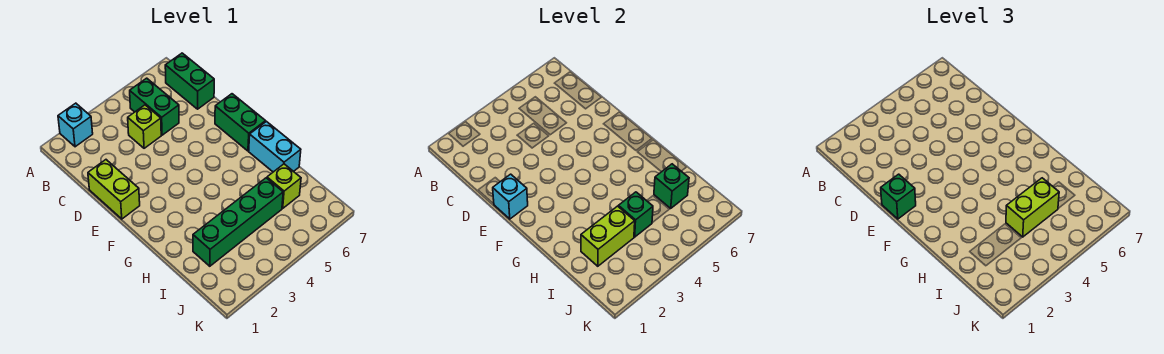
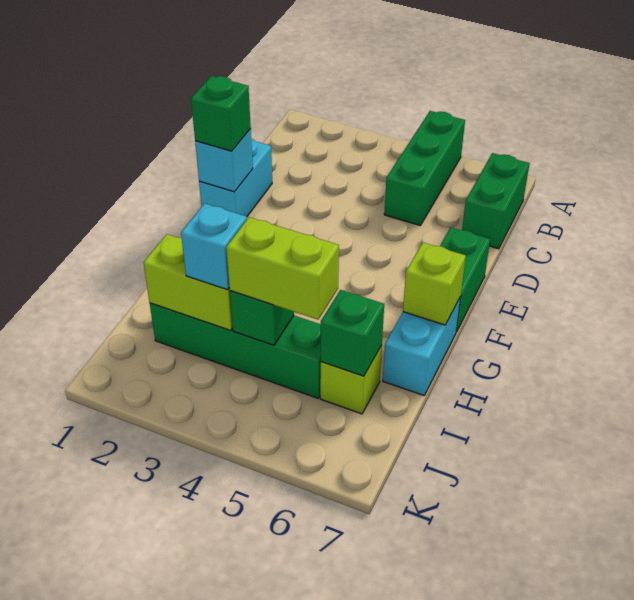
cyan brick A2 level 1 -> cyan brick I3 level 3
green brick B5:C5 level 1 -> green brick A5:C5 level 1
lime brick C4 level 1 -> lime brick G7 level 2
lime brick D1:E1 level 1 -> cyan brick D1:E1 level 1

